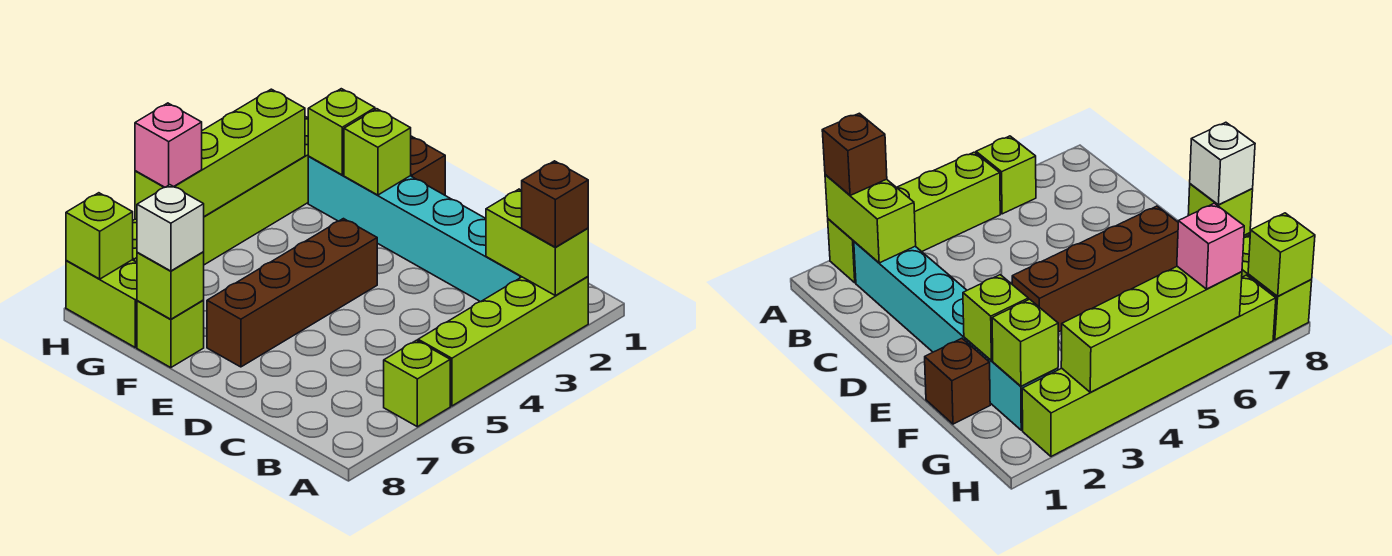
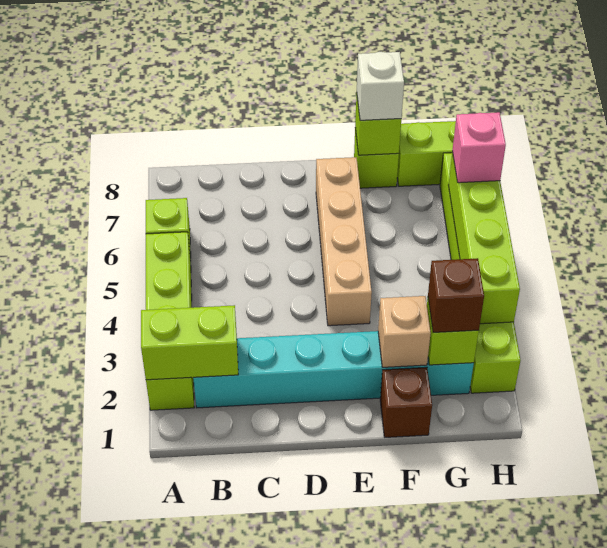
brown brick A2 level 3 -> brown brick G2 level 3
brown brick E4:E7 level 1 -> tan brick E4:E7 level 1
lime brick F2 level 2 -> tan brick F2 level 2
lime brick H8 level 2 -> none

